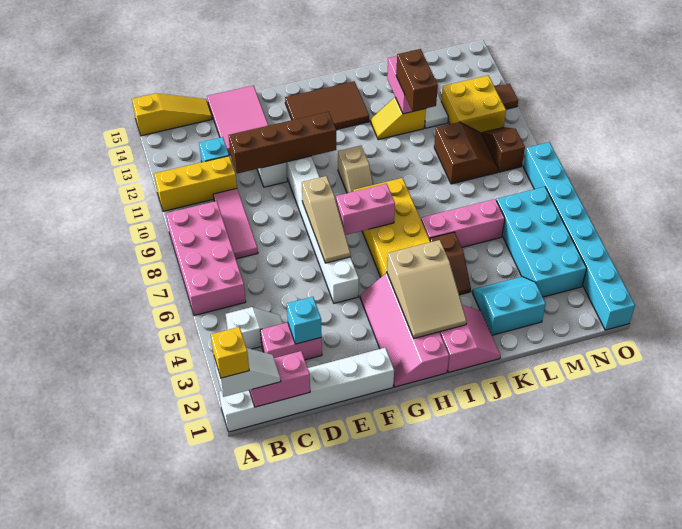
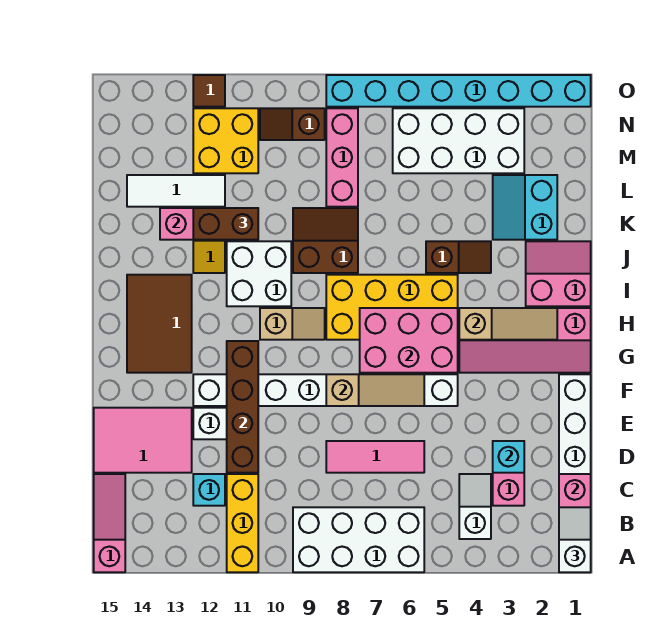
yellow brick A1 level 4 -> none
pink brick A6:B9 level 1 -> white brick A6:B9 level 1
yellow slope A15:C15 level 1 top A -> pink slope A15:C15 level 1 top A
pink tile C8:C10 level 1 -> pink tile D6:D8 level 1
pink brick G7:H7 level 2 -> pink brick G5:H7 level 2
tan slope H2:I4 level 2 top 4 -> tan slope H2:H4 level 2 top 4
none -> white brick I10:J11 level 1
pink brick J6:L6 level 1 -> pink brick L8:N8 level 1
brown slope L9:M10 level 1 top L -> brown slope J8:K9 level 1 top J
cyan brick M3:N6 level 1 -> white brick M3:N6 level 1

